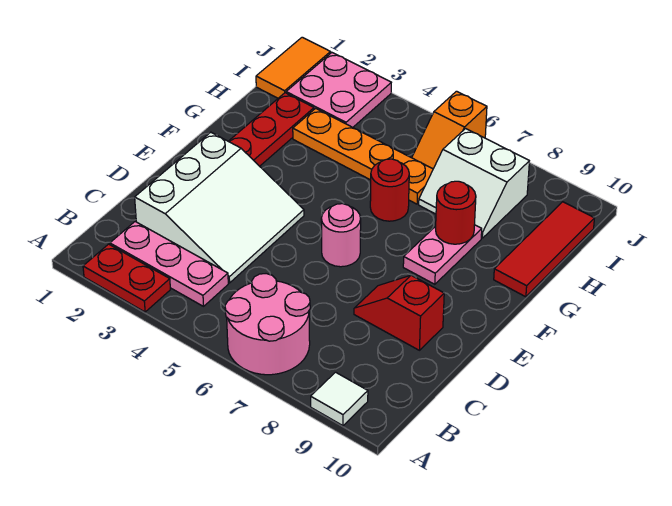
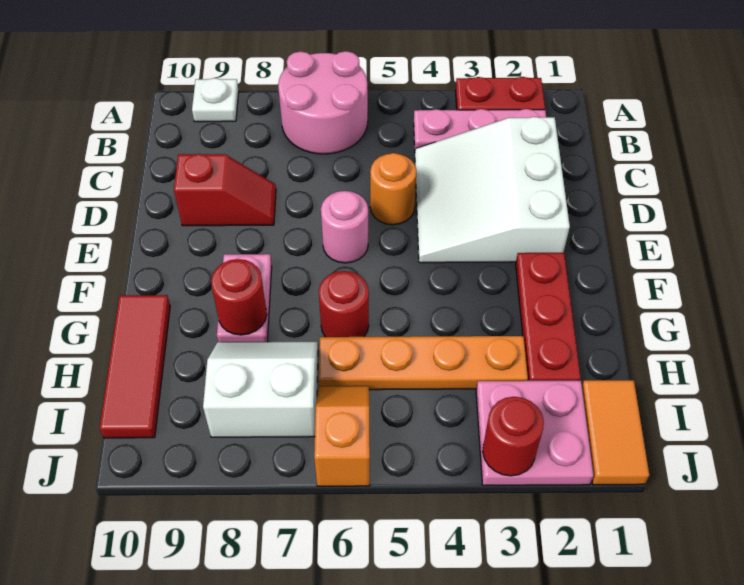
white tile A9 level 1 -> white plate A9 level 1
none -> orange round brick D5 level 1
none -> red round brick J3 level 2

